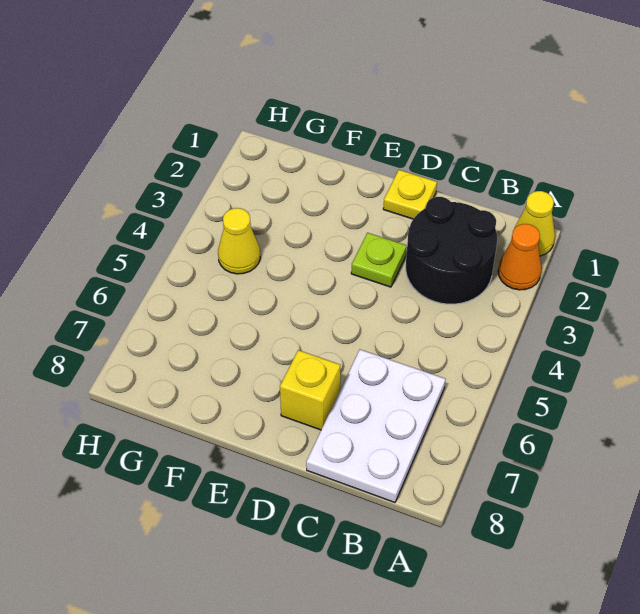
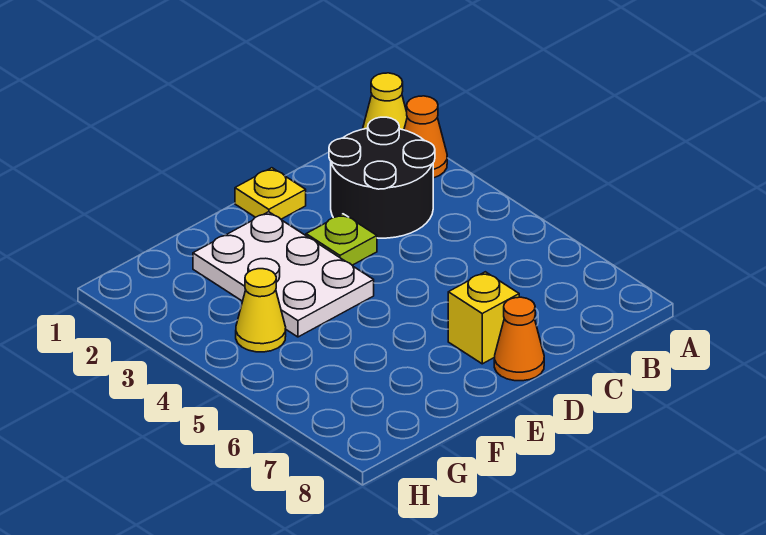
white plate B6:C8 level 1 -> white plate E2:F4 level 1
none -> orange cone D8 level 1

